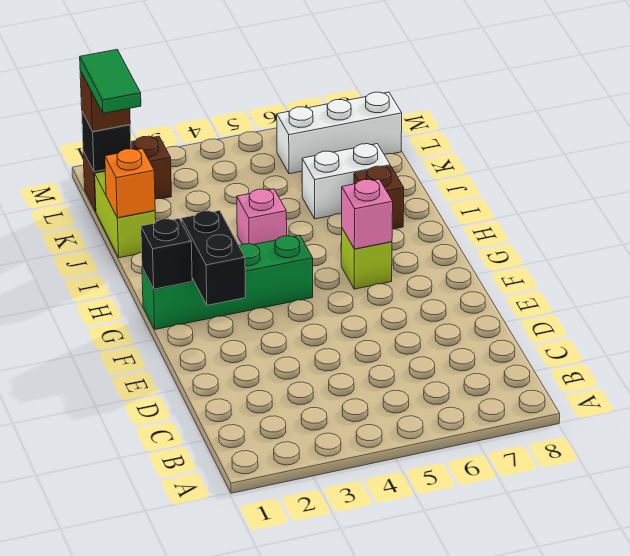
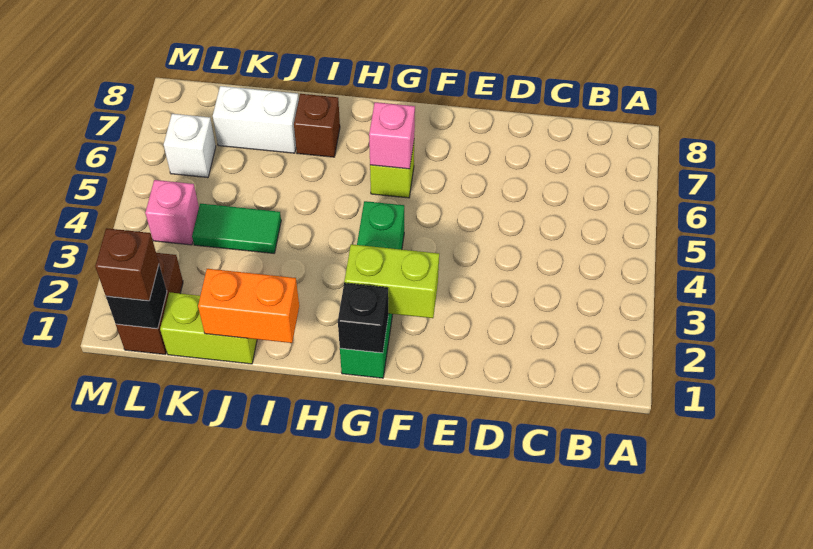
black brick F2:G2 level 2 -> lime brick F2:G2 level 2
pink brick I4 level 1 -> pink brick L4 level 1
orange brick J1 level 2 -> orange brick I1:J1 level 2
white brick J6:J7 level 1 -> white brick J7:K7 level 1
green tile K1:L1 level 4 -> green tile J4:K4 level 1
white brick L6:L8 level 1 -> white brick L6 level 1

